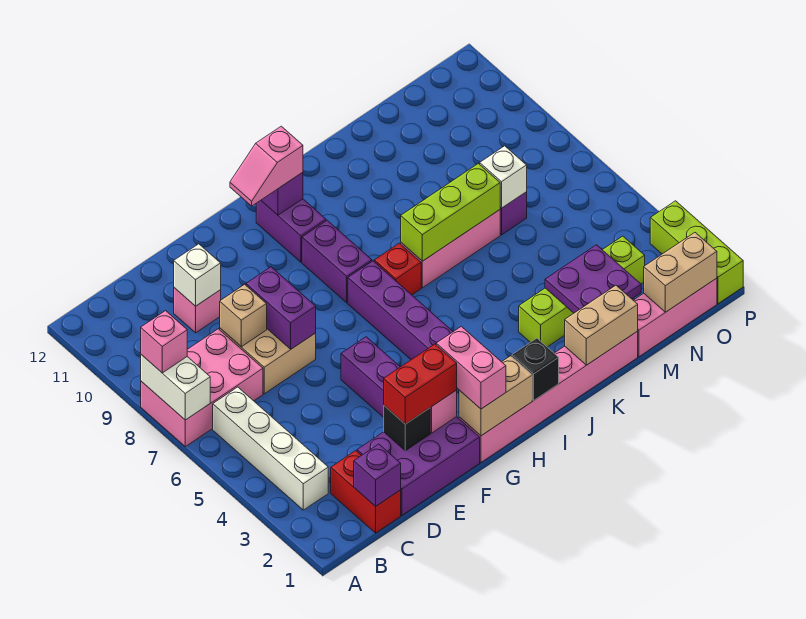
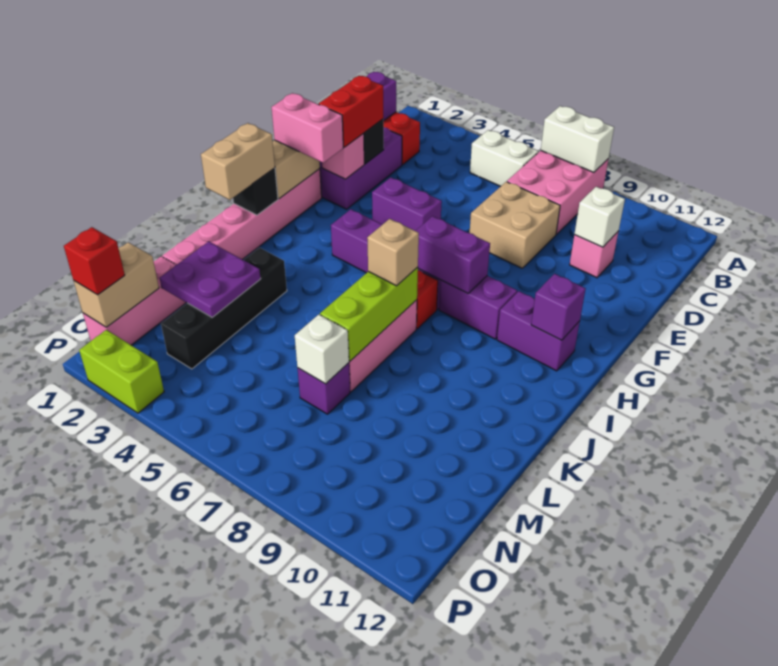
pink brick A8 level 3 -> none
white brick B3:B6 level 1 -> white brick B5:B6 level 1
tan brick D8 level 2 -> tan brick J7 level 3
purple brick E7:E8 level 2 -> purple brick H7:H8 level 2
pink slope G11:H11 level 3 top H -> none
tan brick K1:L1 level 2 -> tan brick I1:J1 level 3
lime brick K3:N3 level 1 -> black brick K3:N3 level 1
none -> red brick O1 level 3
lime brick P1:P3 level 1 -> lime brick P2:P3 level 1

